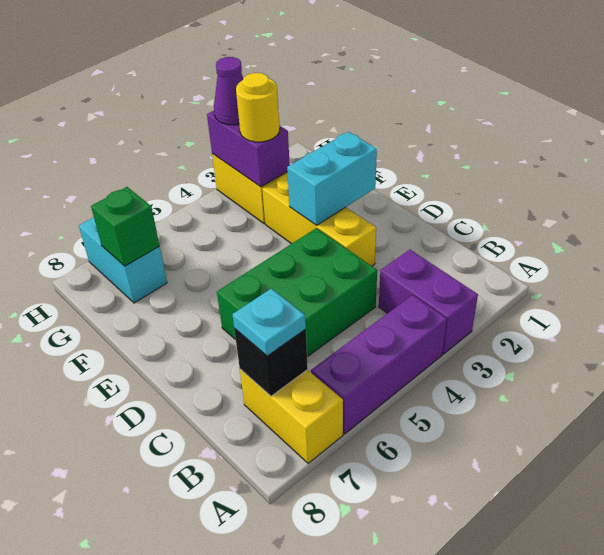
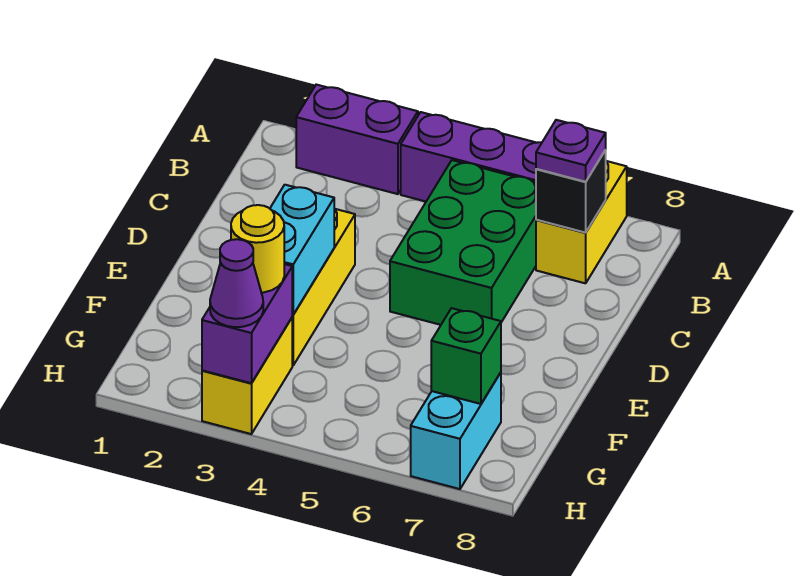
purple brick A3:B3 level 1 -> purple brick A2:A3 level 1
cyan plate B7 level 3 -> purple plate B7 level 3
green brick C4:D6 level 1 -> green brick B5:D6 level 1
cyan brick E2:E3 level 2 -> cyan brick E3:F3 level 2

